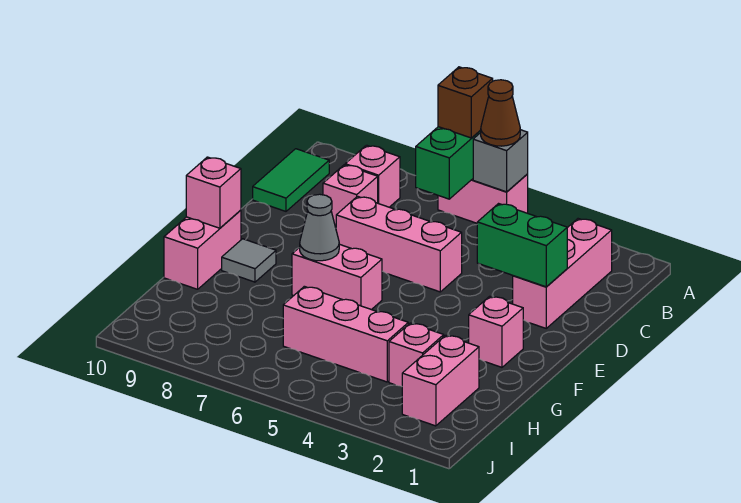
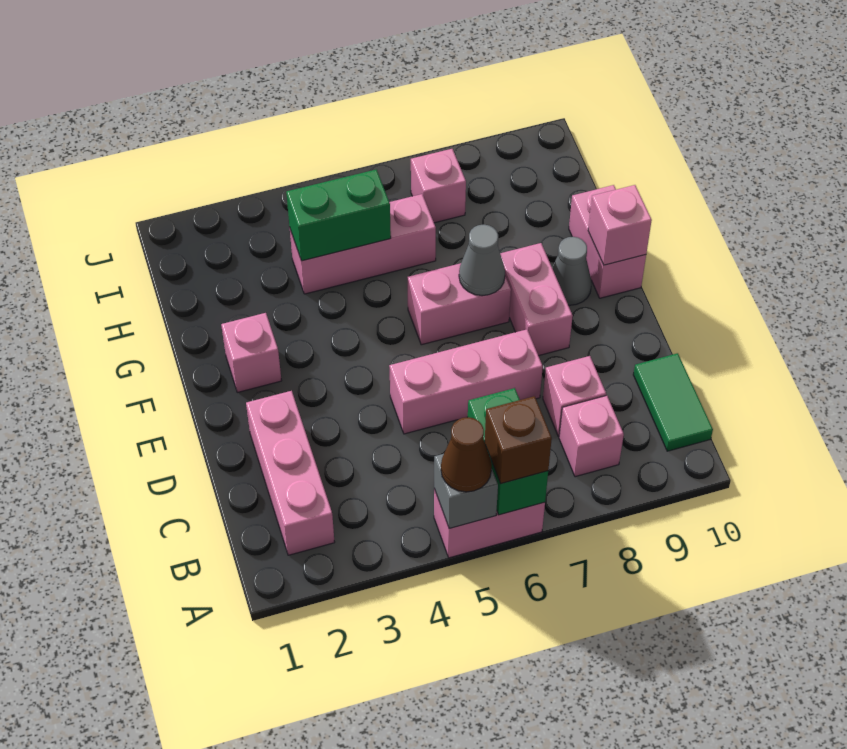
green brick D2:D3 level 2 -> green brick H4:H5 level 2
grey tile F9 level 1 -> grey cone F9 level 1
pink brick H2:I2 level 1 -> pink brick E8:F8 level 1
pink brick H3 level 1 -> pink brick I7 level 1

